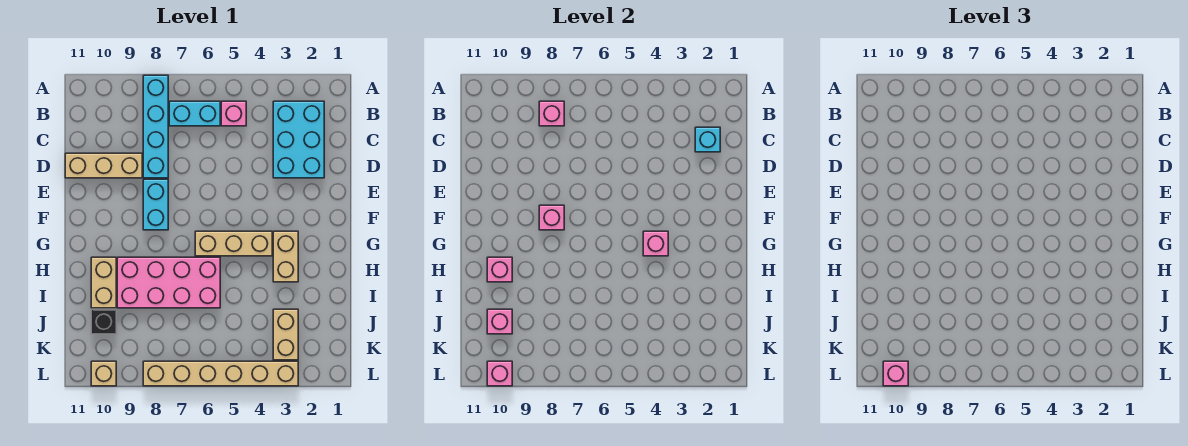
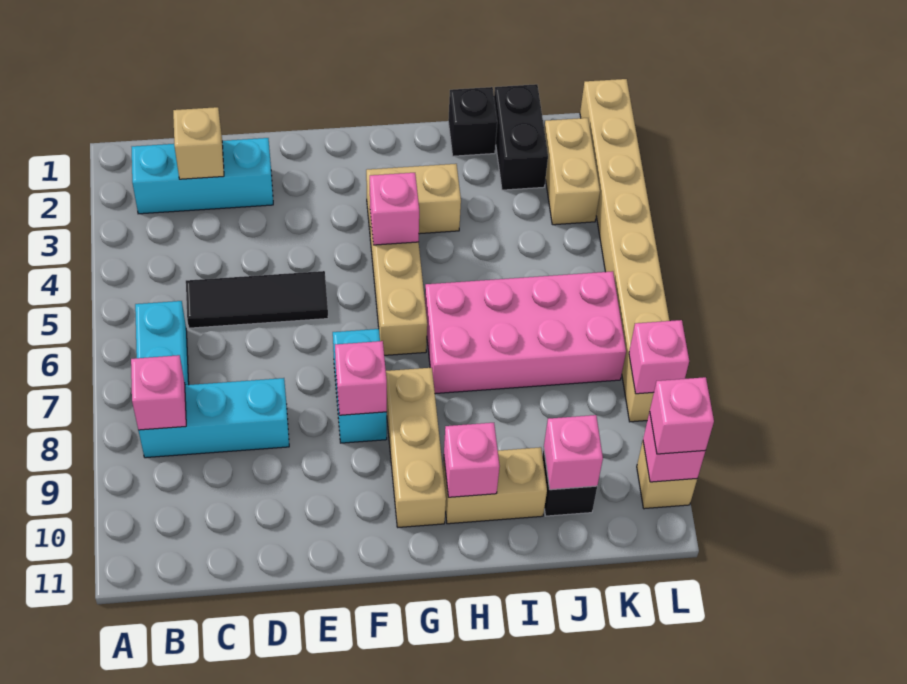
cyan brick A8:D8 level 1 -> cyan brick B8:D8 level 1
cyan brick B2:D3 level 1 -> cyan brick B2:D2 level 1
pink brick B5 level 1 -> pink brick L8 level 2
cyan brick C2 level 2 -> tan brick C2 level 2
none -> black tile C5:E5 level 1
tan brick D9:D11 level 1 -> tan brick G8:G10 level 1
cyan brick E8:F8 level 1 -> cyan brick F7:F8 level 1
pink brick H6:I9 level 1 -> pink brick H6:K7 level 1
none -> black brick I1 level 1
none -> black brick J1:J2 level 1
tan brick J3:K3 level 1 -> tan brick K2:K3 level 1
tan brick L3:L8 level 1 -> tan brick L1:L8 level 1

